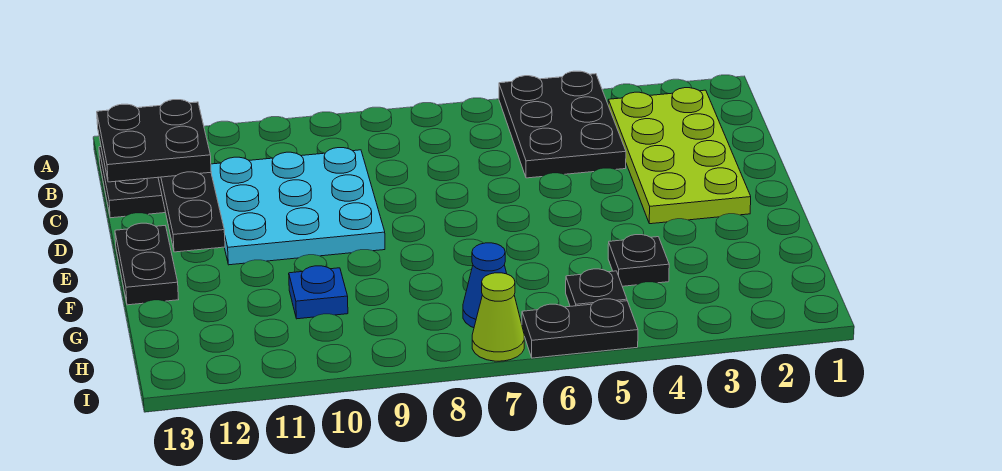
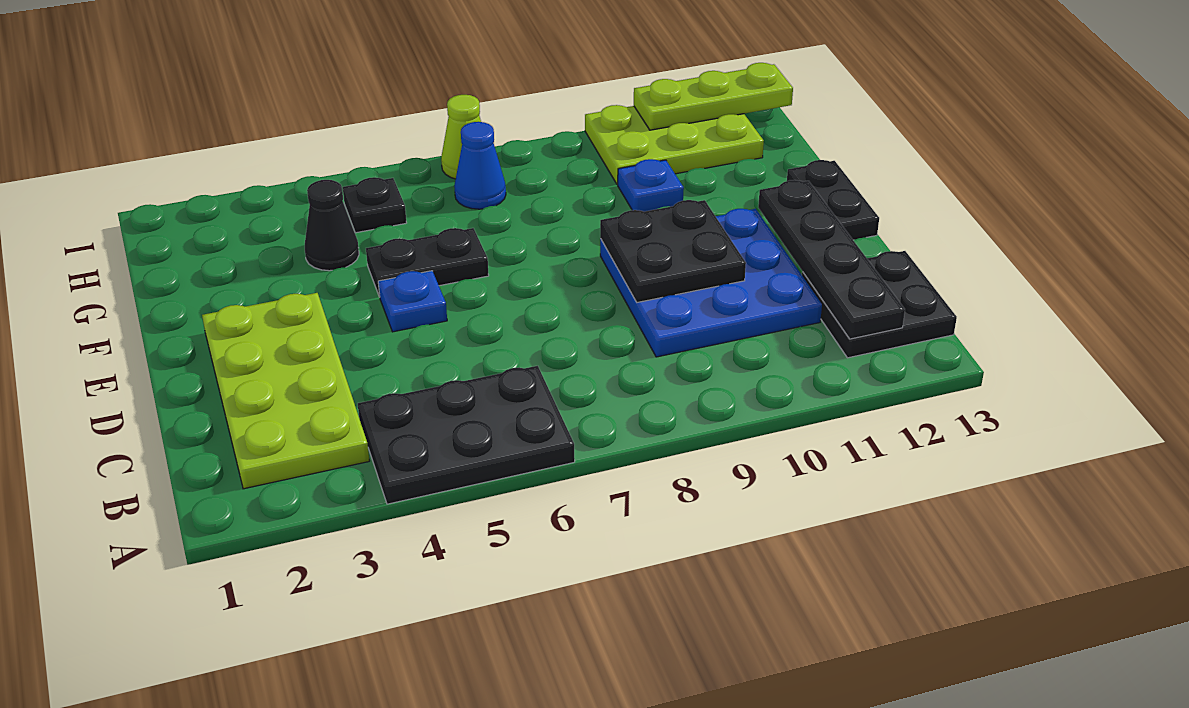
black plate A4:C5 level 1 -> black plate A4:B6 level 1
black plate B12:C13 level 3 -> black plate D9:E10 level 2
cyan plate C9:E11 level 1 -> blue plate C9:E11 level 1
none -> blue plate E5 level 1
black plate G4 level 1 -> black cone G4 level 1
none -> lime plate H10:I12 level 1
black plate I5:I6 level 1 -> black plate F5:F6 level 1
none -> lime plate I11:I13 level 2

